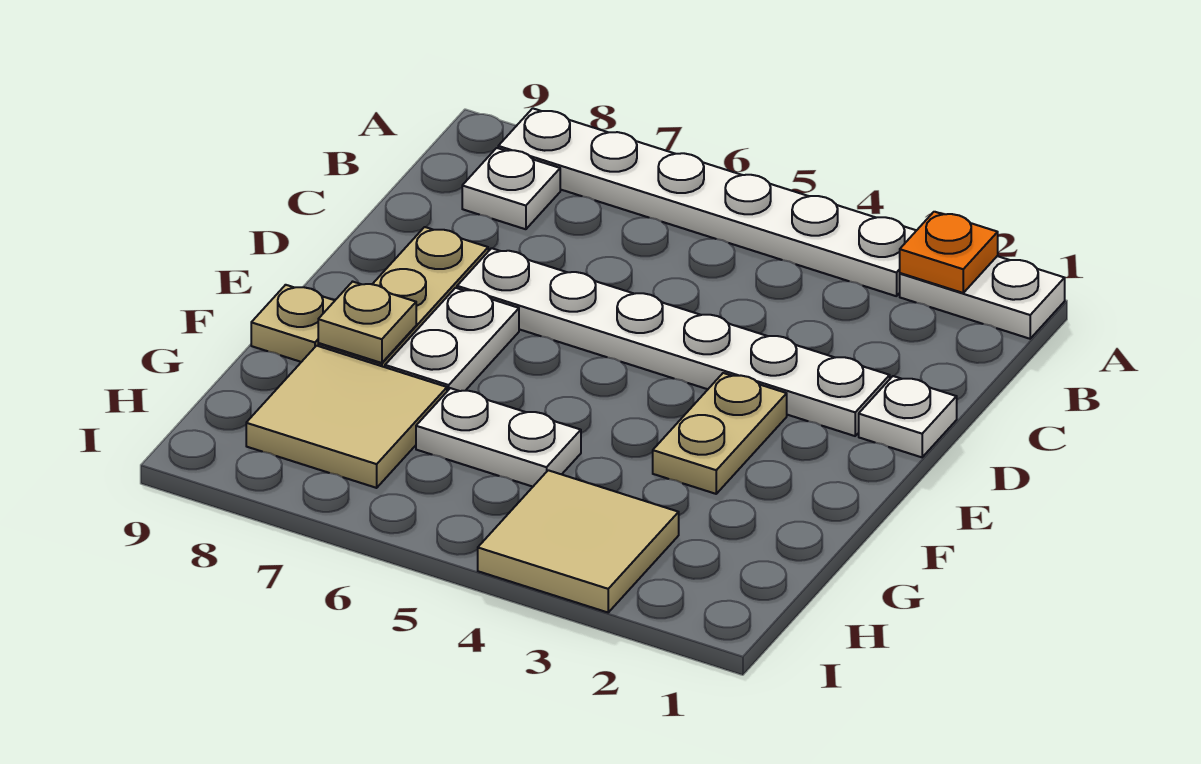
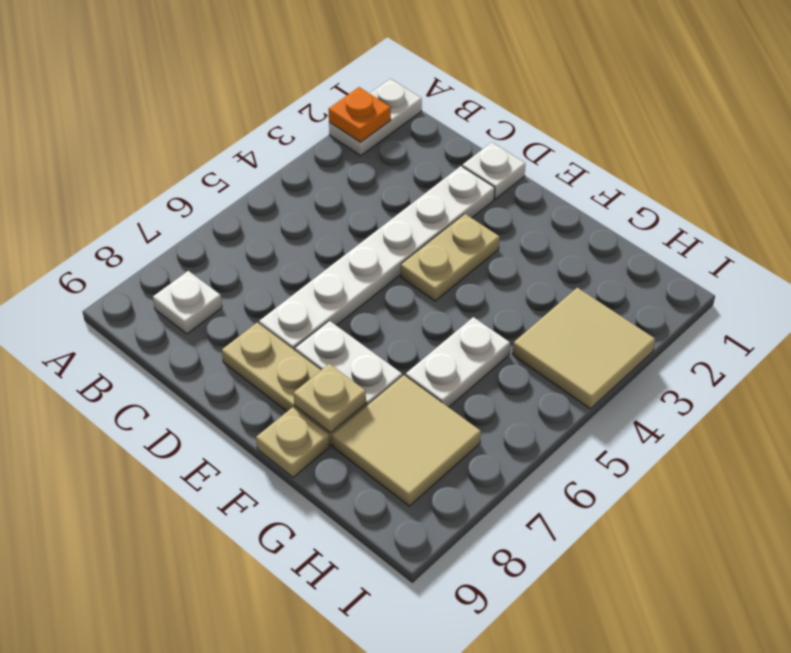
white plate A3:A8 level 1 -> none
tan plate E3:F3 level 1 -> tan plate E3:E4 level 1

